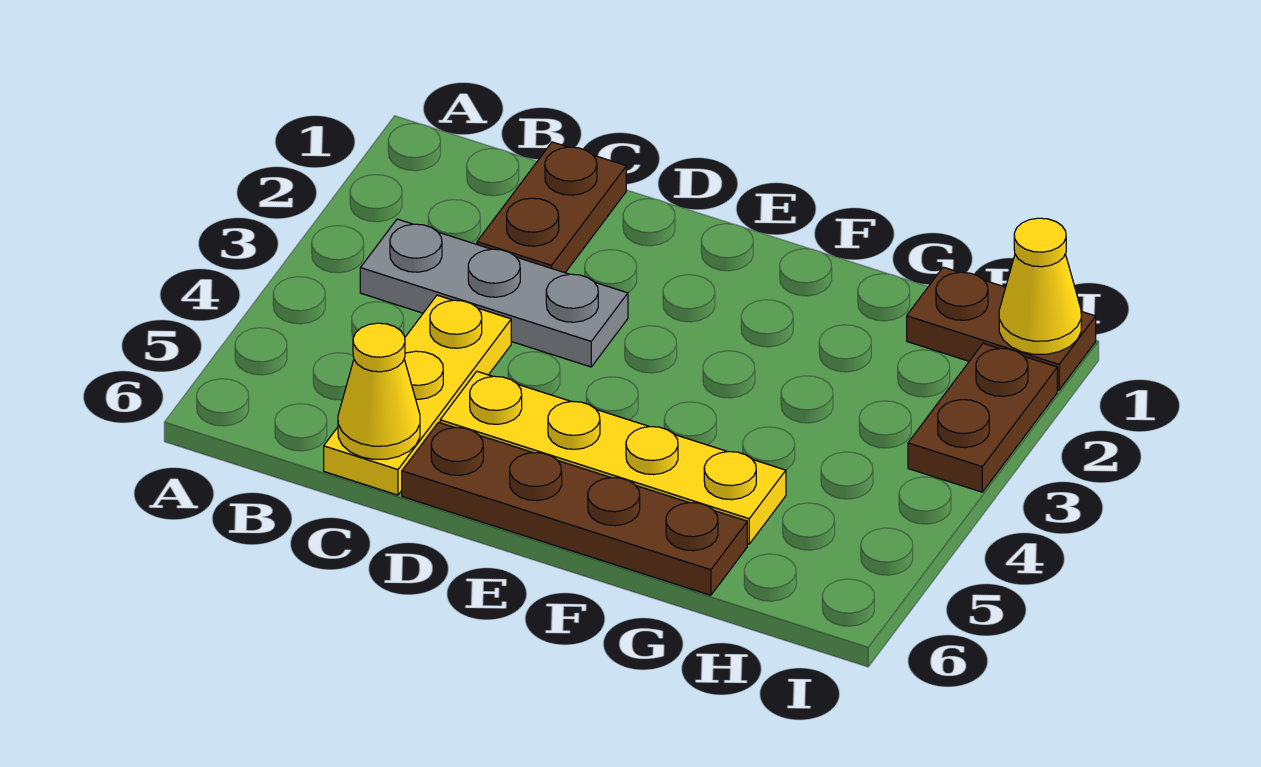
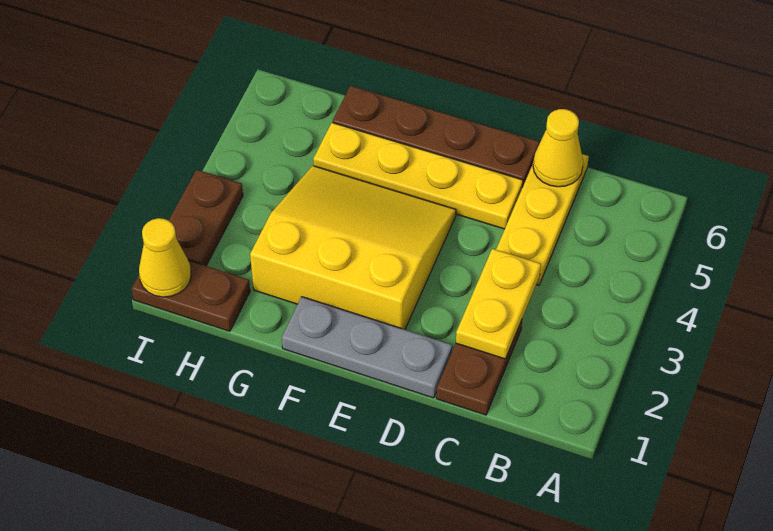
grey plate B3:D3 level 1 -> grey plate D1:F1 level 1
none -> yellow plate C2:C3 level 2
none -> yellow slope E2:G4 level 1 top 2

